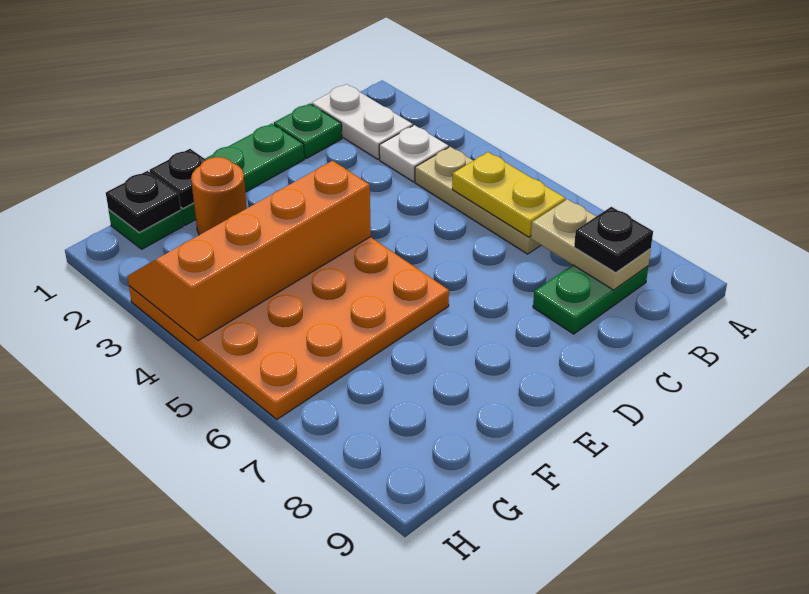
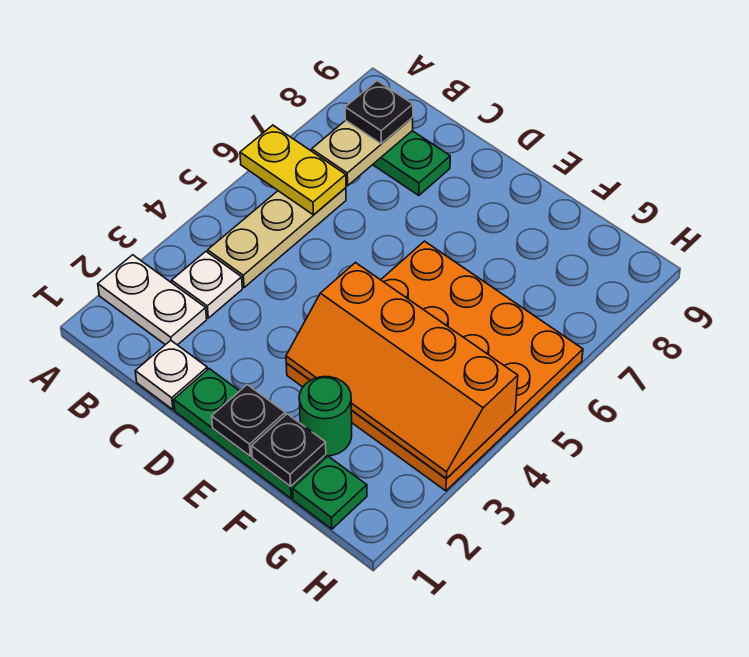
white plate B1:B2 level 1 -> white plate A2:B2 level 1
yellow plate B5:B6 level 2 -> yellow plate A6:B6 level 2
green plate C1 level 1 -> white plate C1 level 1
orange round brick F2 level 1 -> green round brick F2 level 1
black plate G1 level 2 -> black plate E1 level 2

